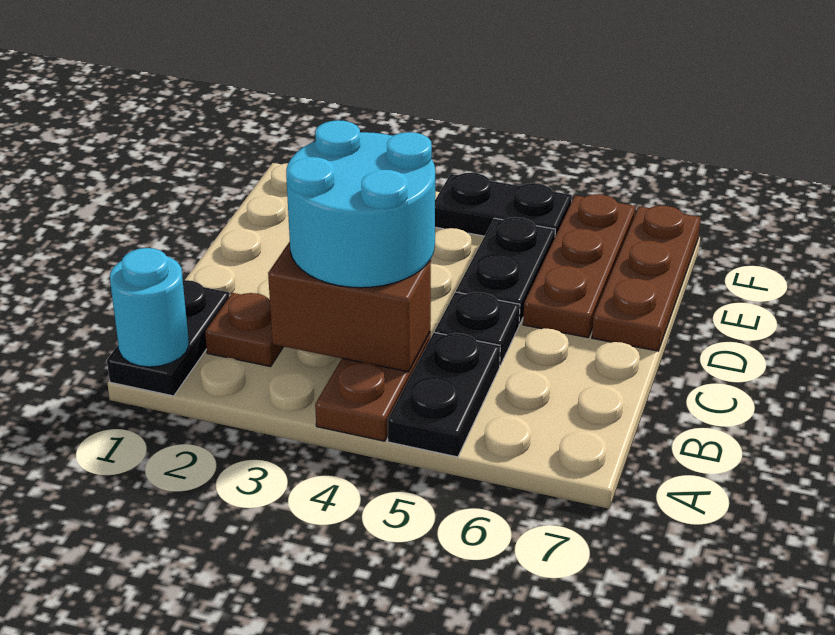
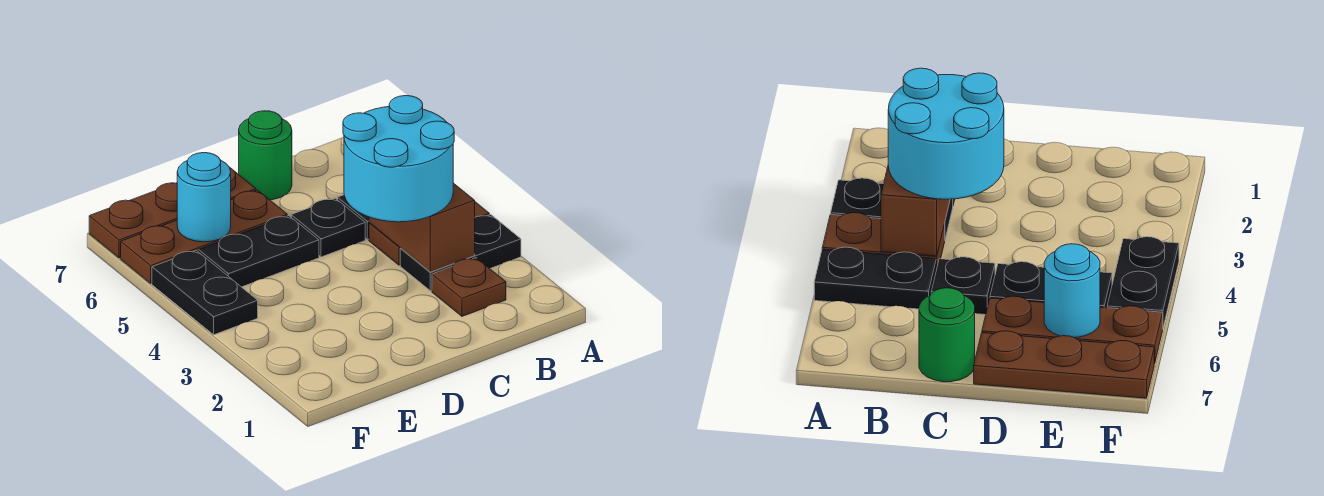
black plate A1:B1 level 1 -> black plate A3:B3 level 1
cyan round brick A1 level 2 -> cyan round brick E6 level 2
none -> green round brick C7 level 1

